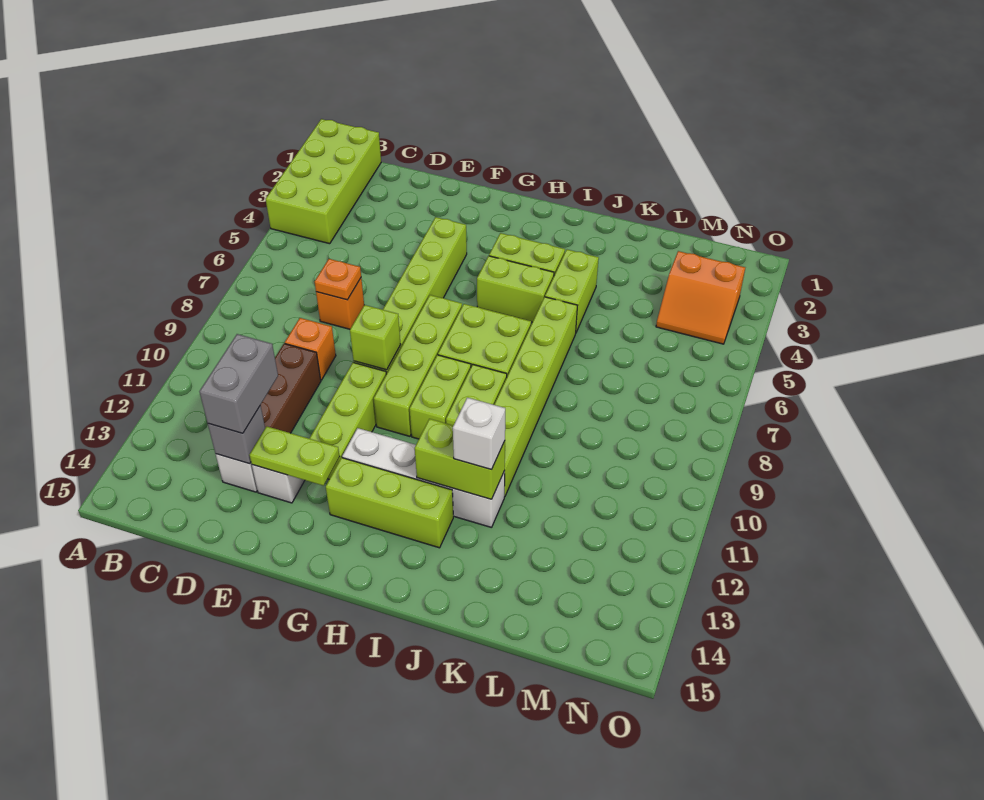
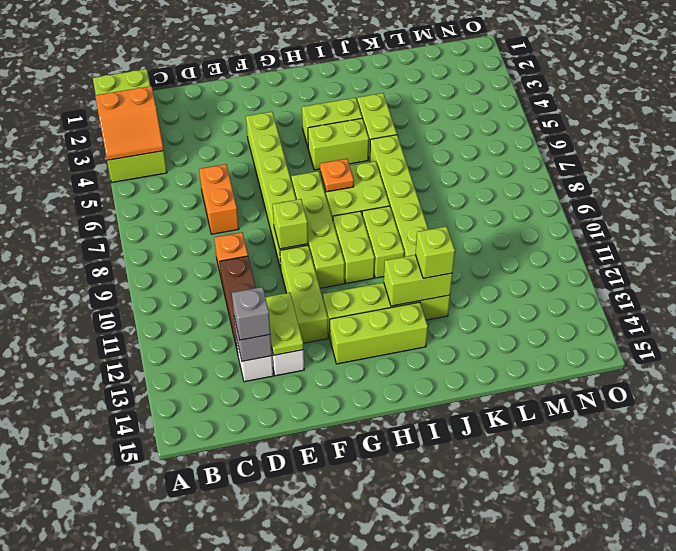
orange brick D7 level 1 -> orange brick D6:D7 level 1
orange plate D7 level 2 -> orange plate H7 level 2
grey brick D12:D13 level 3 -> grey brick D13 level 3
lime plate E13:F13 level 2 -> lime plate E12:E13 level 2
white brick G12:J12 level 1 -> lime brick G12:J12 level 1
white brick J12 level 3 -> lime brick J12 level 3
orange slope M3:N4 level 1 top 3 -> orange slope A3:B4 level 2 top 3

